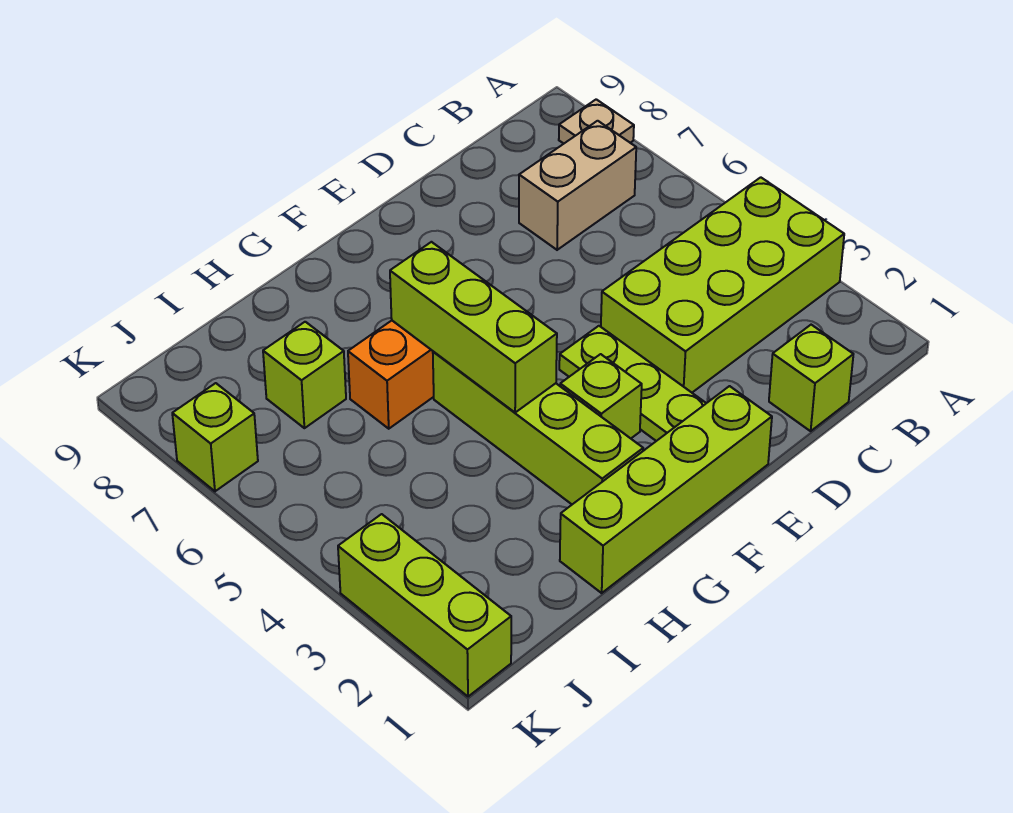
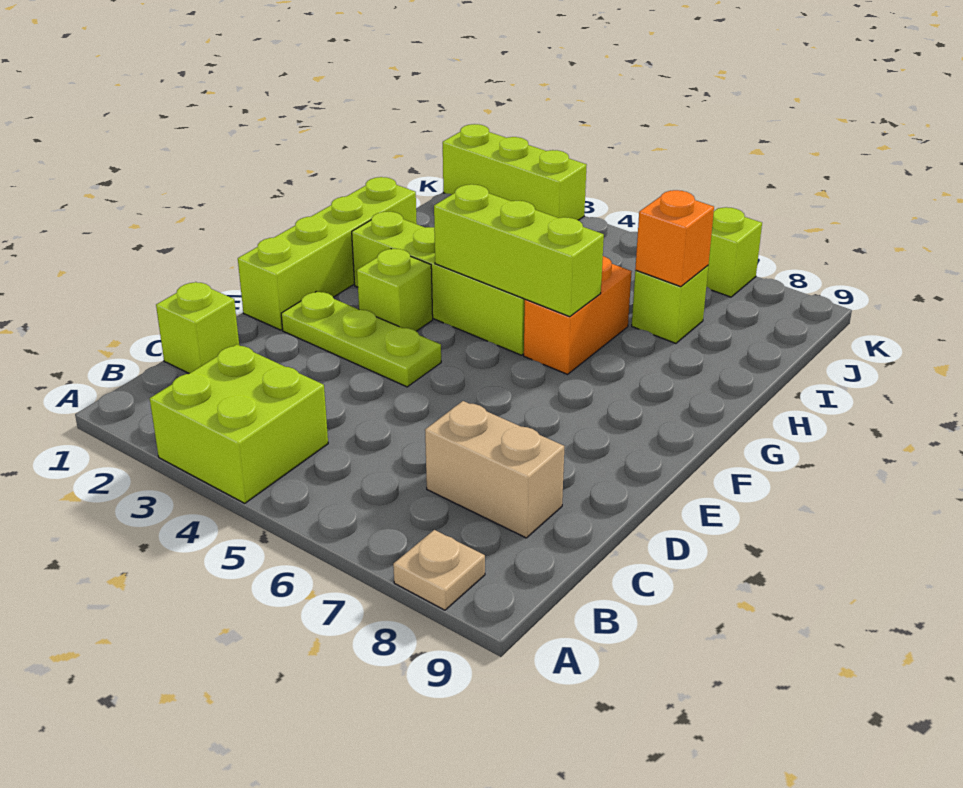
lime brick A3:D4 level 1 -> lime brick A3:B4 level 1
tan brick B7:C7 level 1 -> tan brick C7:C8 level 1
none -> orange brick I7 level 2

